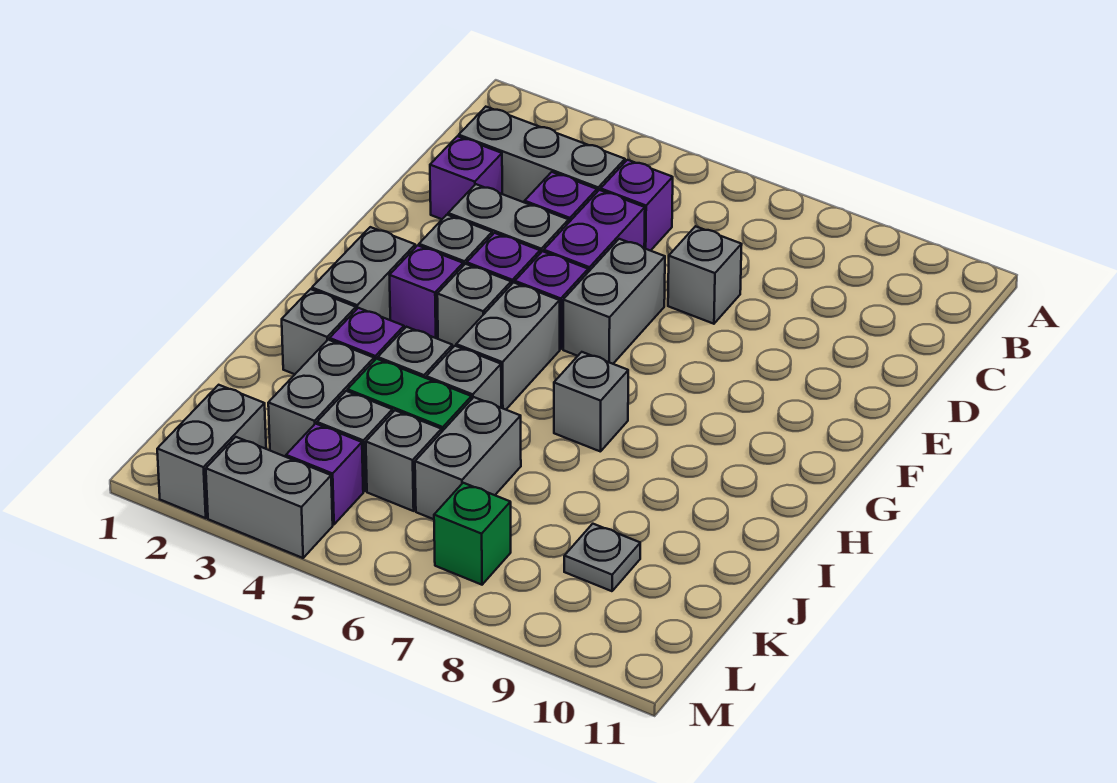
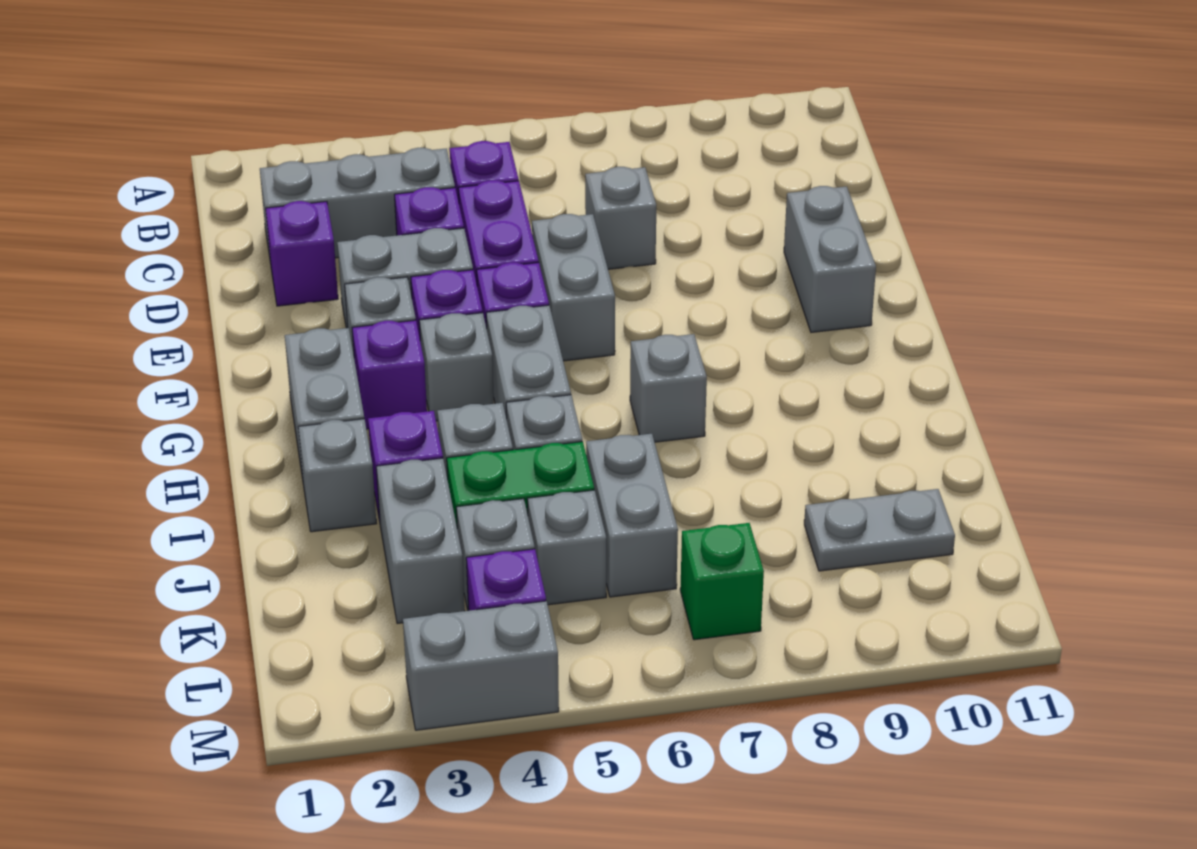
grey plate K9 level 1 -> grey plate K9:K10 level 1
grey brick L2:M2 level 1 -> grey brick E10:F10 level 1

